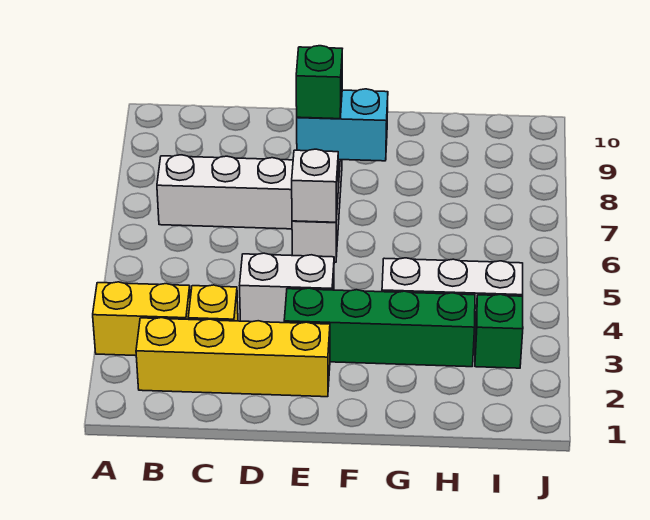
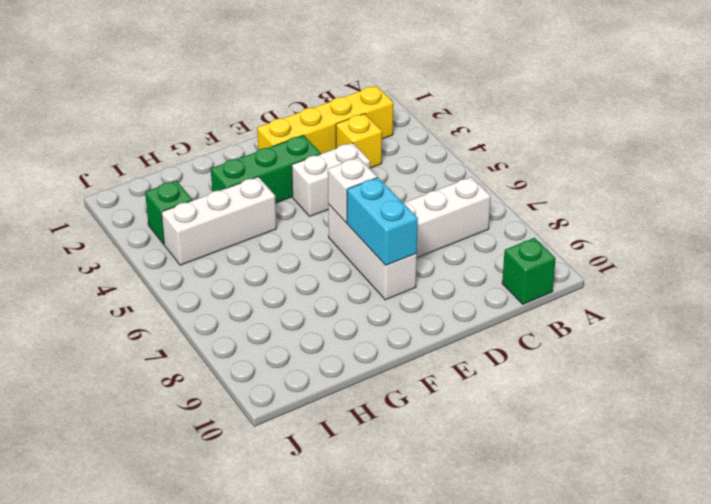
yellow brick A3:B3 level 1 -> none
green brick E3:H3 level 1 -> green brick E3:G3 level 1
cyan brick E8:F8 level 2 -> cyan brick E7:E8 level 2
green brick E8 level 3 -> green brick B10 level 1

